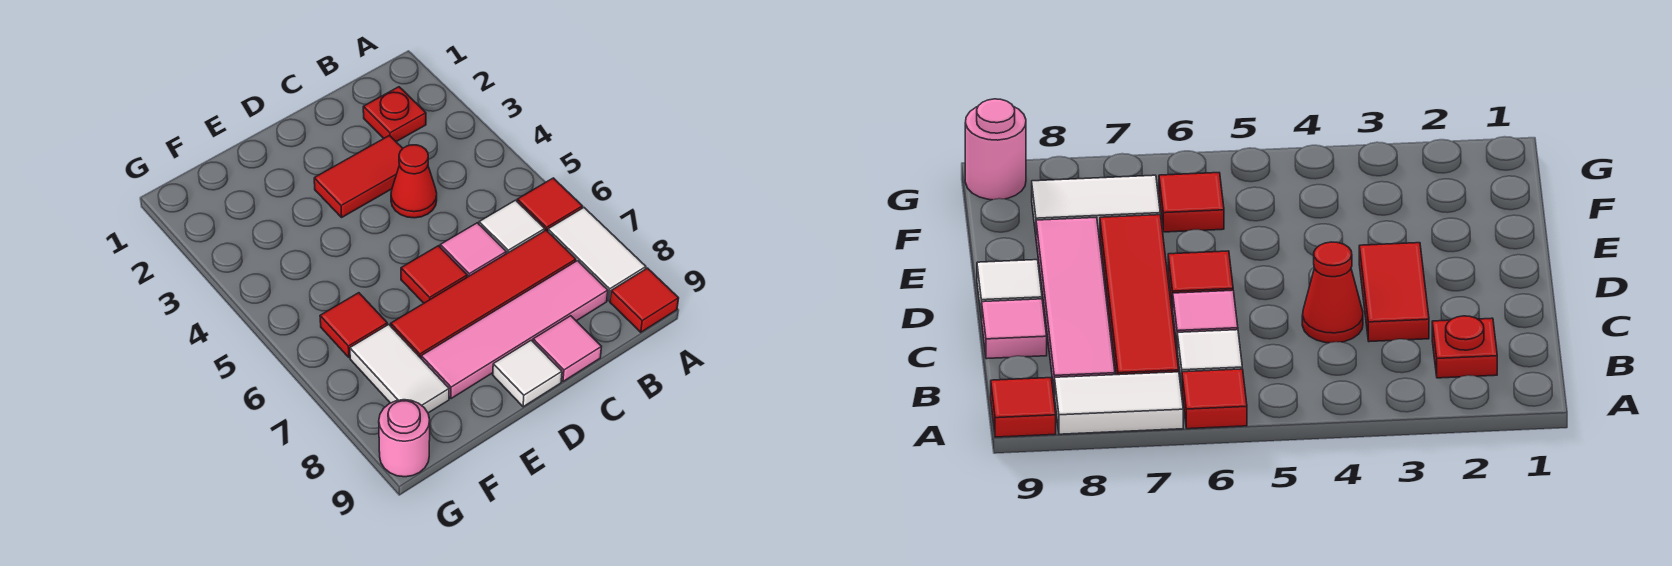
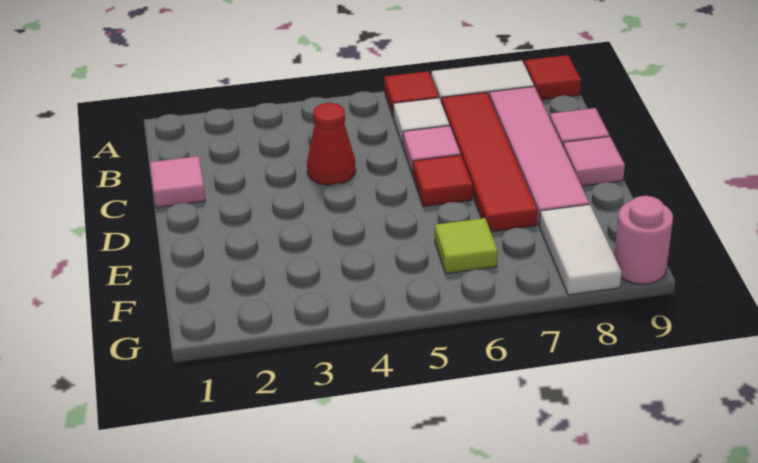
red plate B2 level 1 -> none
none -> pink tile C1 level 1
red tile C3:D3 level 1 -> none
white tile D9 level 1 -> pink tile D9 level 1
red tile F6 level 1 -> lime tile F6 level 1
white tile F7:F8 level 1 -> white tile F8:G8 level 1

